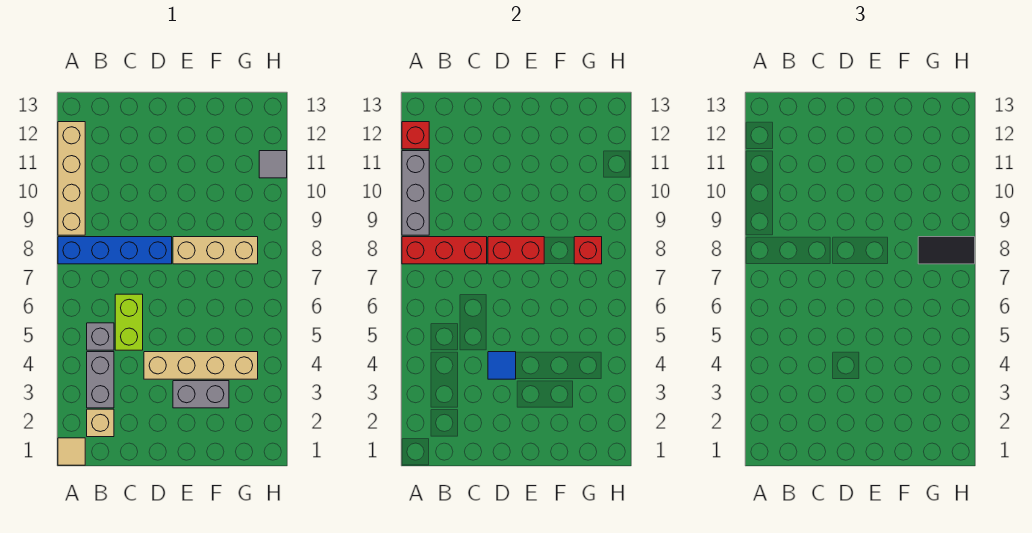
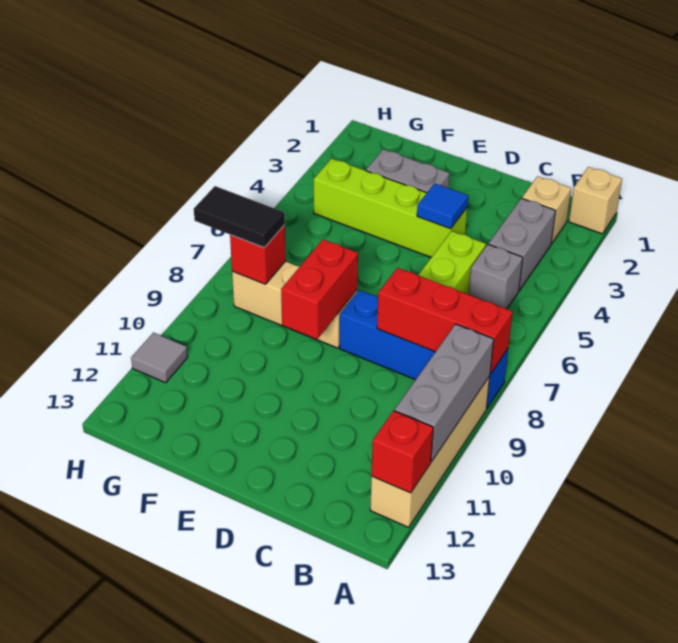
tan tile A1 level 1 -> tan brick A1 level 1
tan brick D4:G4 level 1 -> lime brick D4:G4 level 1
red brick D8:E8 level 2 -> red brick E8:E9 level 2

